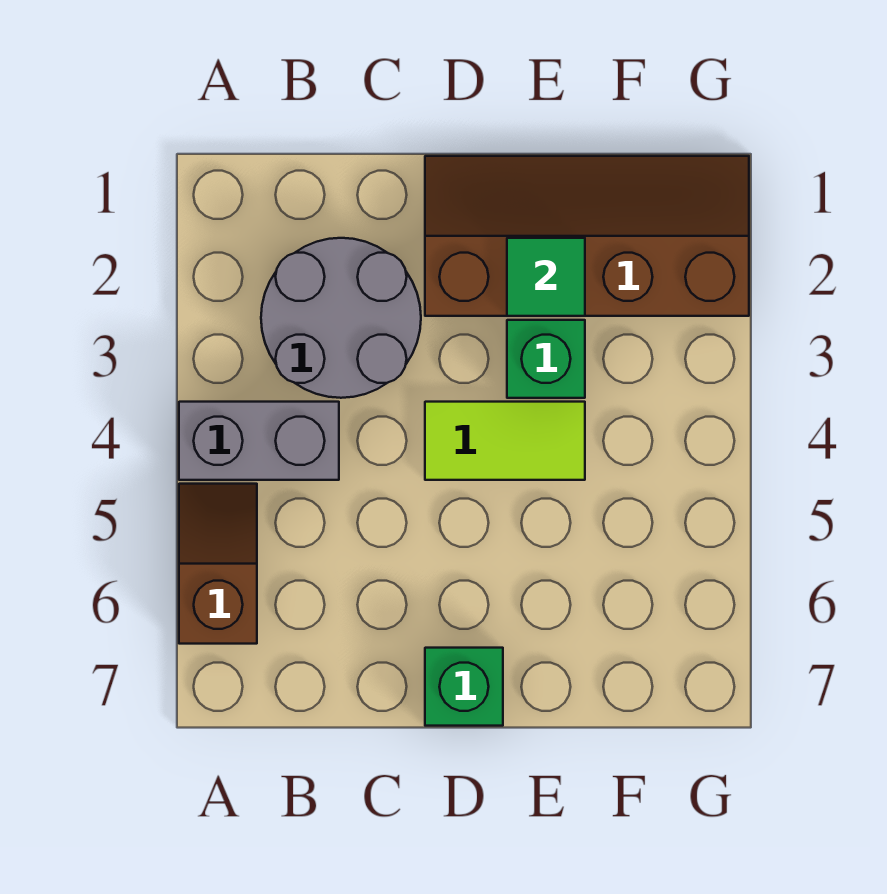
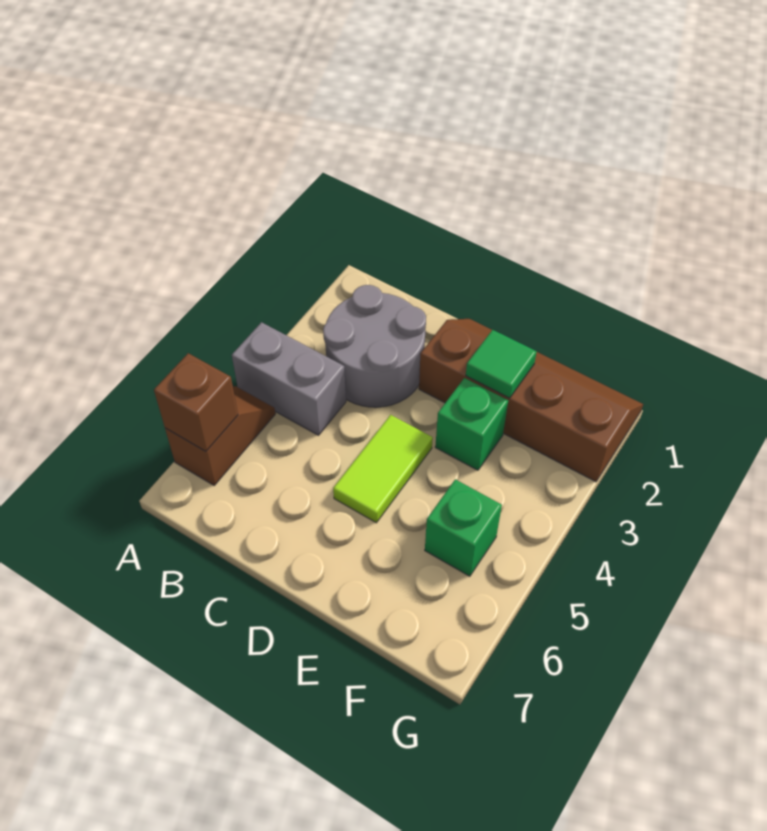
none -> brown brick A6 level 2
lime tile D4:E4 level 1 -> lime tile D4:D5 level 1
green brick D7 level 1 -> green brick F5 level 1

